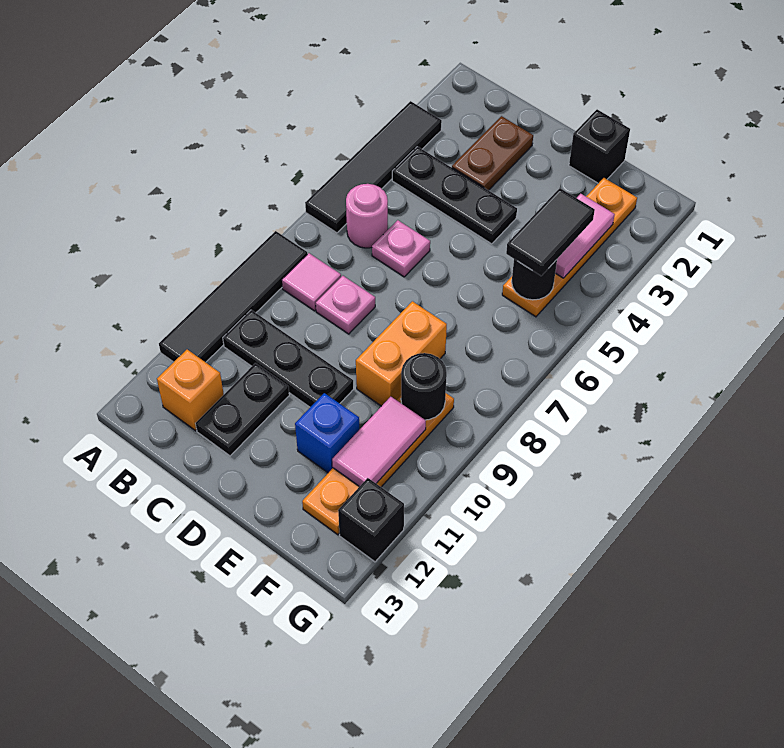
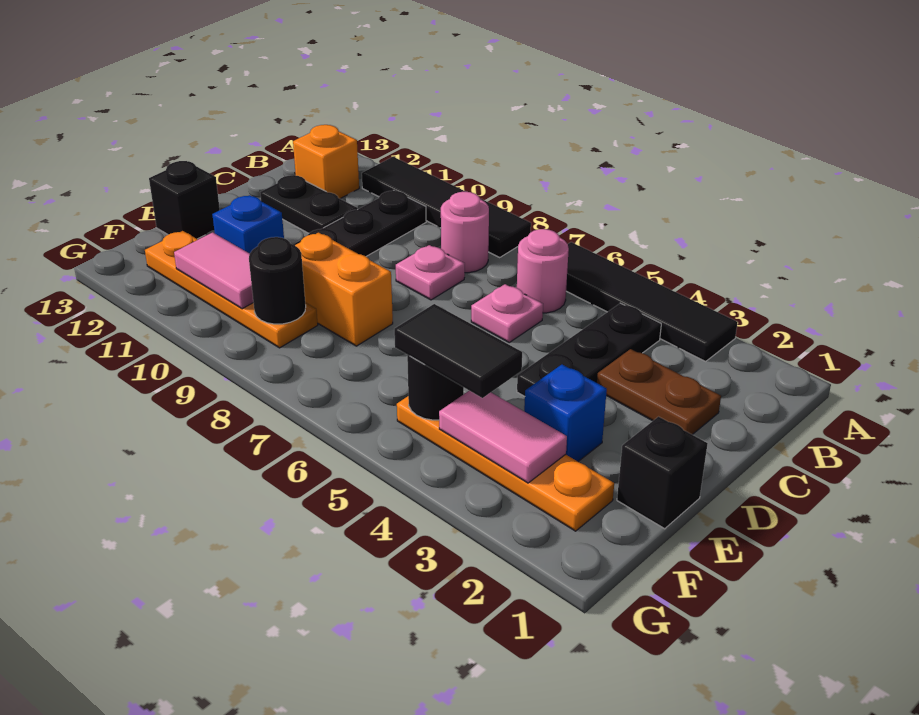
pink tile B8 level 1 -> pink round brick B8 level 1
none -> blue brick E3 level 1
black brick G12 level 1 -> black brick E13 level 1

